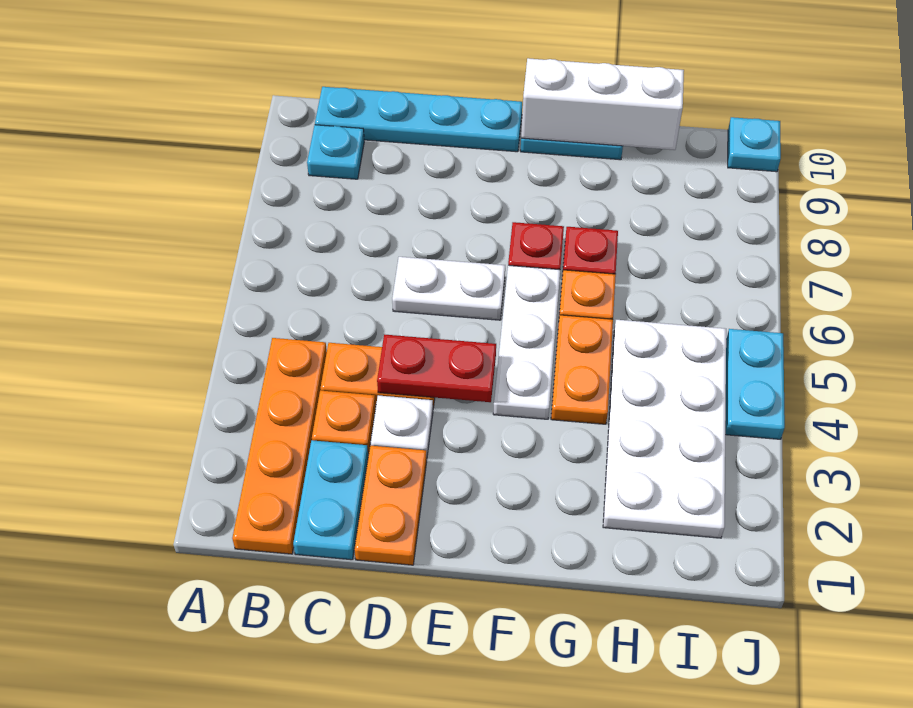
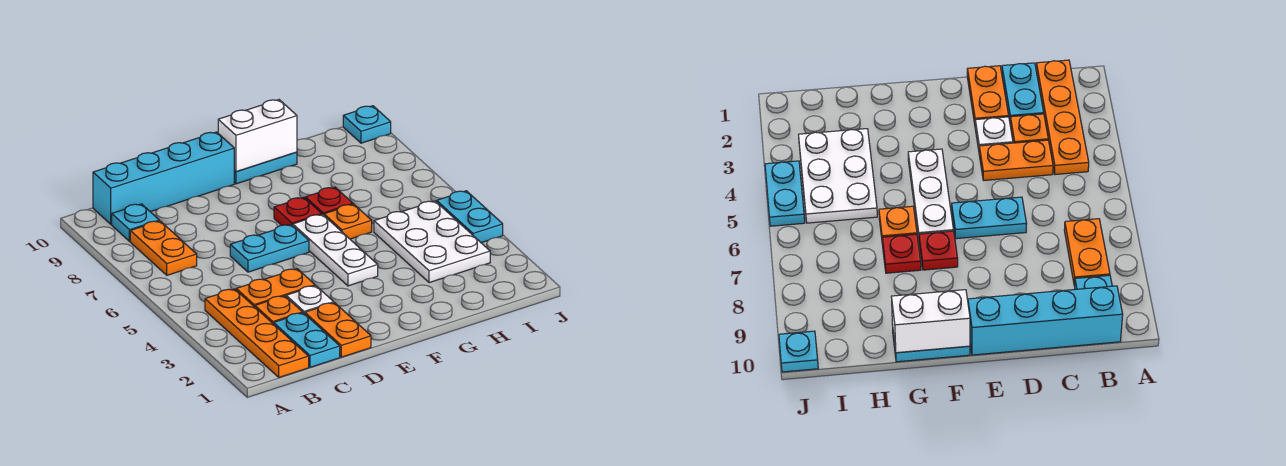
cyan plate B10:E10 level 1 -> cyan brick B10:E10 level 1
red plate D4:E4 level 2 -> none
white plate D6:E6 level 1 -> cyan plate D6:E6 level 1
white brick F10:H10 level 2 -> white brick F10:G10 level 2
orange plate G4:G5 level 1 -> orange plate B7:B8 level 1
white plate H2:I5 level 1 -> white plate H3:I5 level 1

